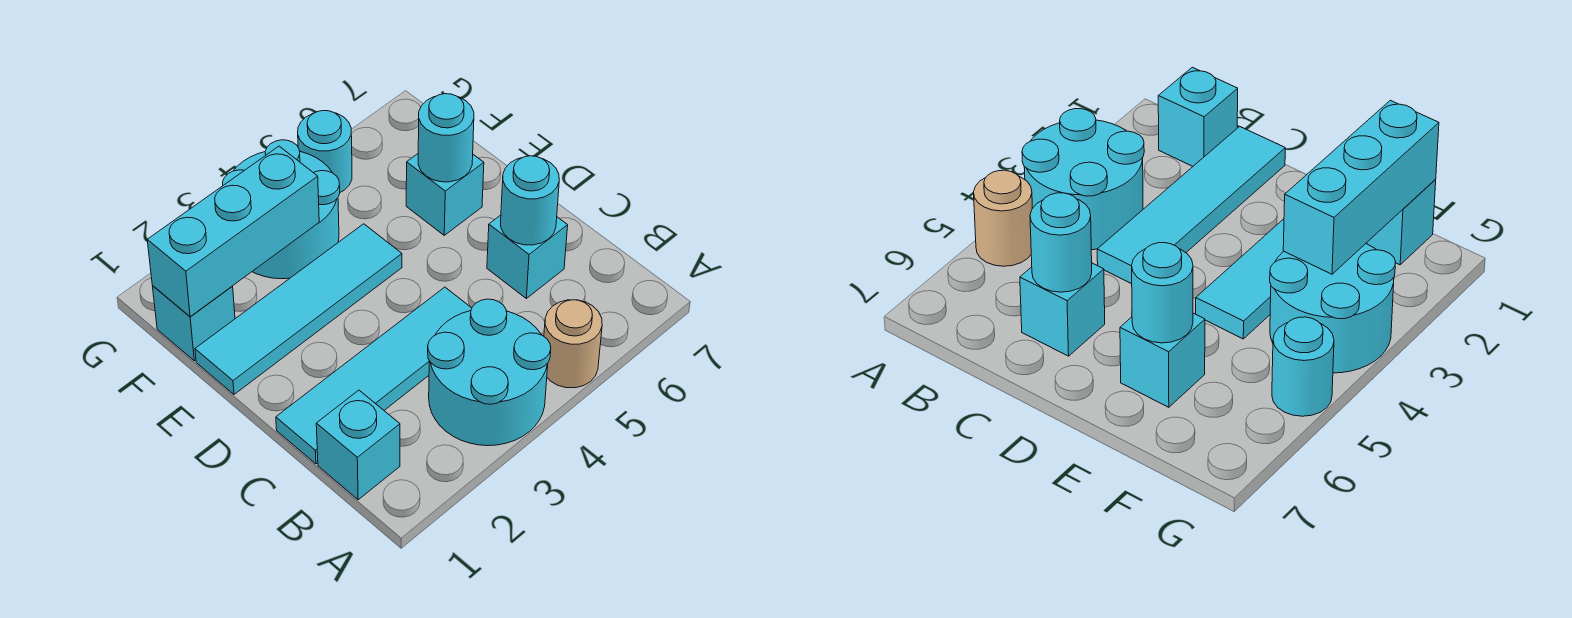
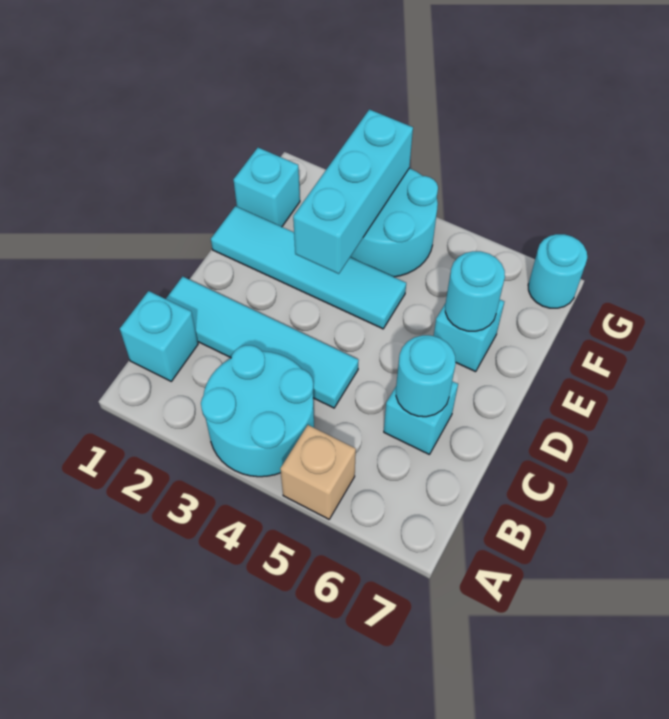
tan round brick A5 level 1 -> tan brick A5 level 1
cyan brick F1:F3 level 2 -> cyan brick E3:G3 level 2
cyan round brick G5 level 1 -> cyan round brick G7 level 1

